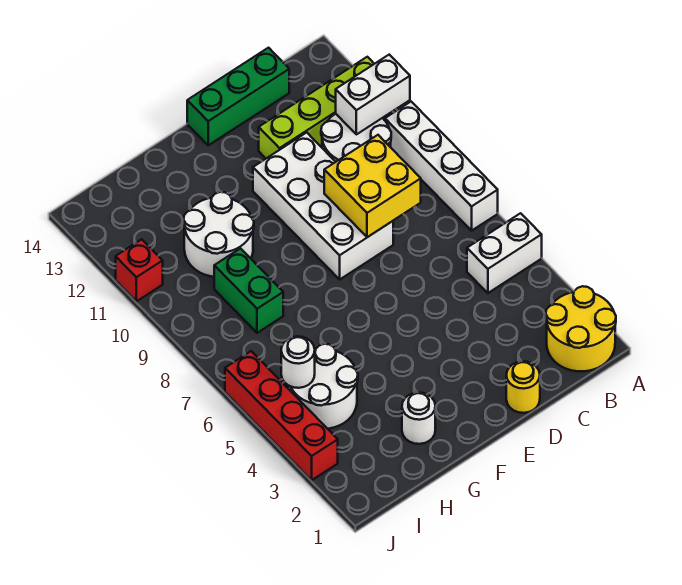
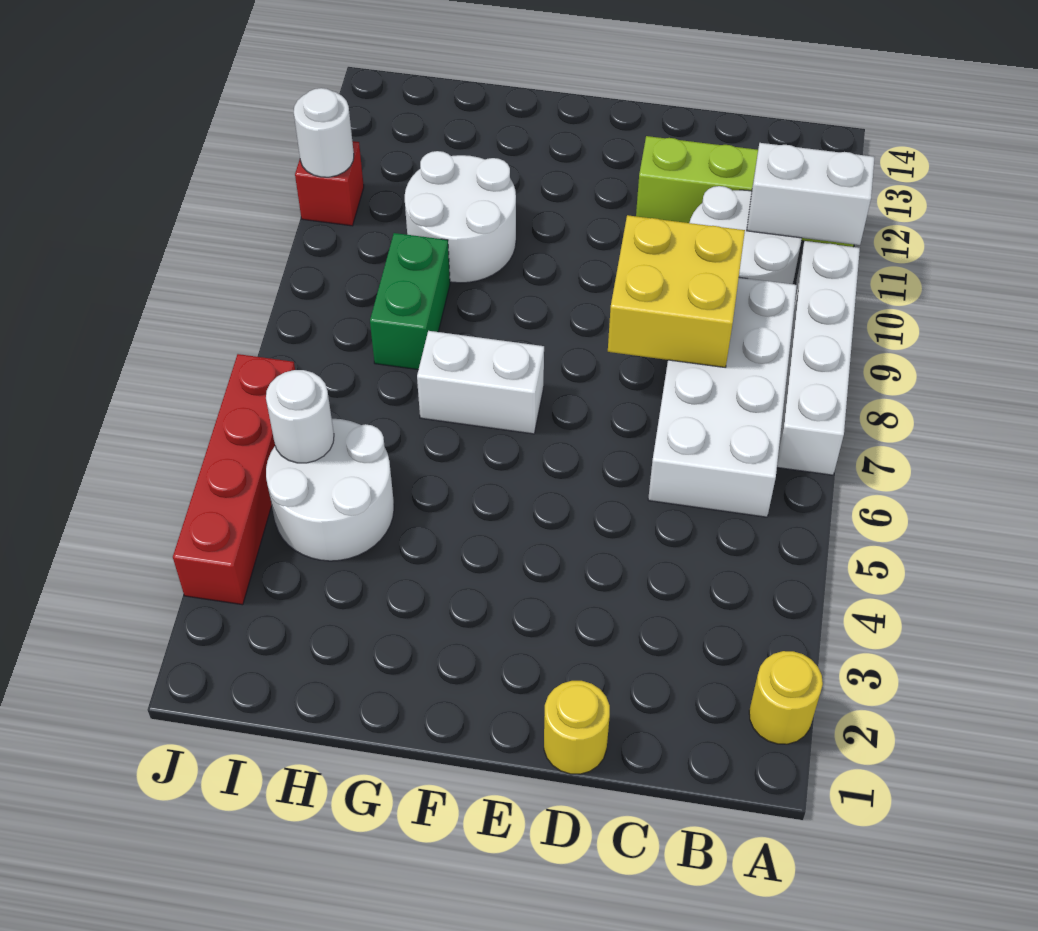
yellow round brick A1:B2 level 1 -> yellow round brick A2 level 1
white brick A5:B5 level 1 -> white brick F7:G7 level 1
green brick C14:E14 level 1 -> none
white brick D8:E11 level 1 -> white brick B6:C9 level 1
white round brick G2 level 1 -> white round brick J11 level 2

